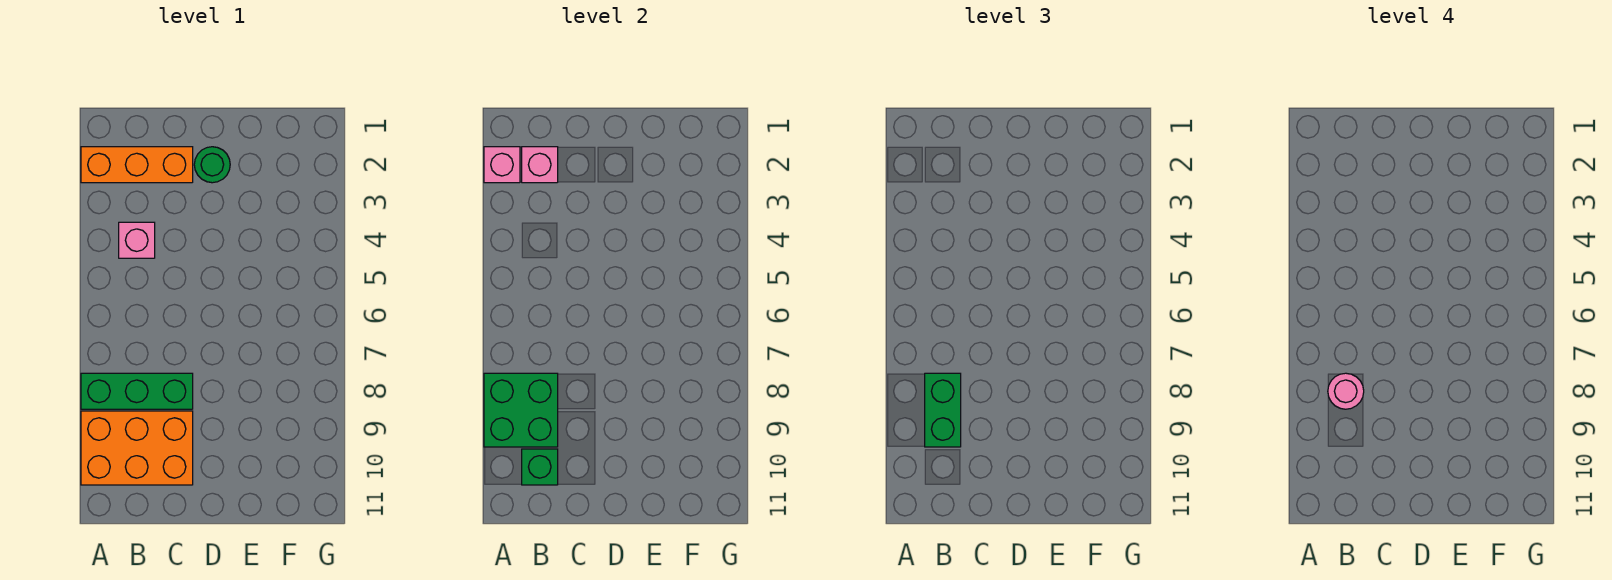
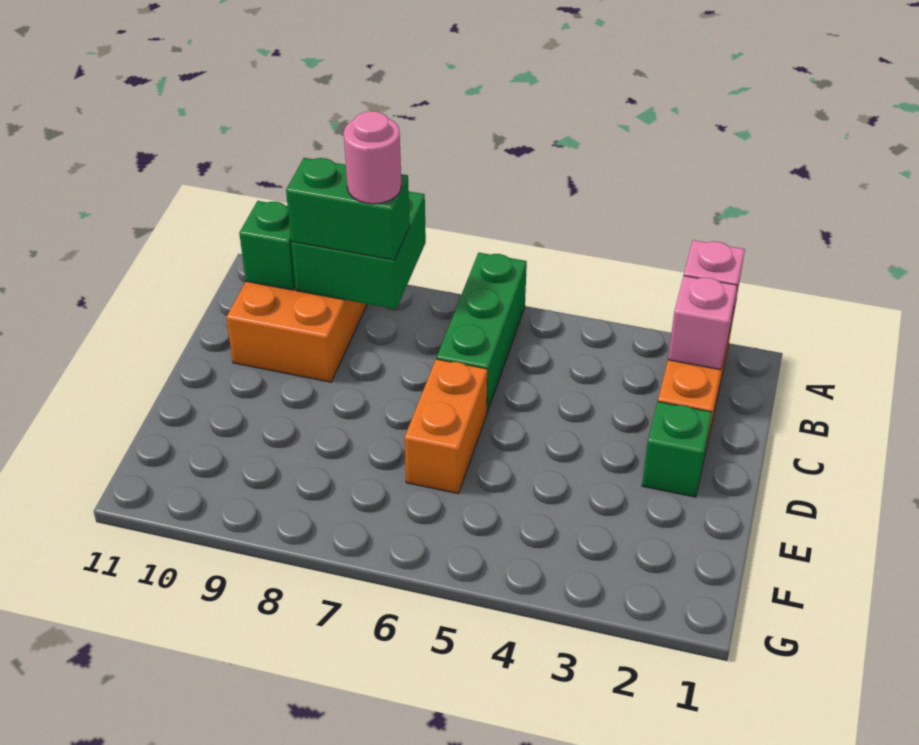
green brick A8:C8 level 1 -> green brick A6:C6 level 1
pink brick B4 level 1 -> none
green round brick D2 level 1 -> green brick D2 level 1
none -> orange brick D6:E6 level 1

